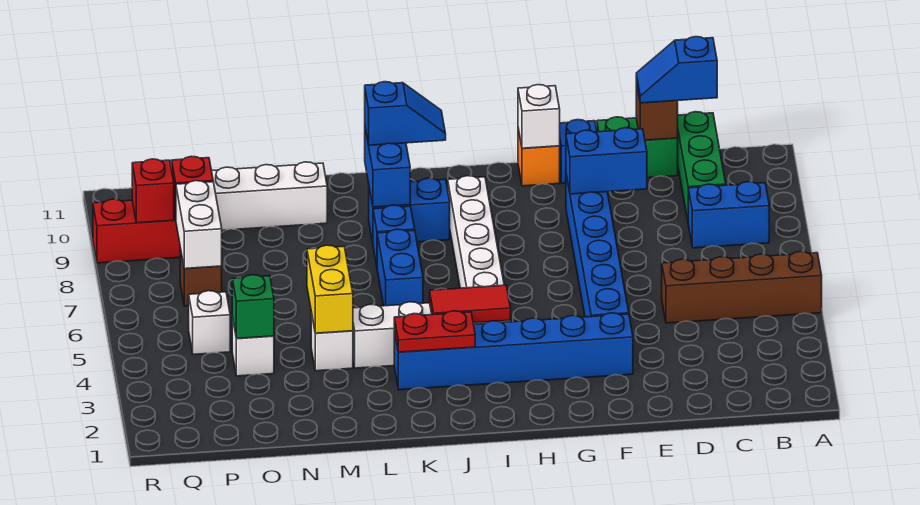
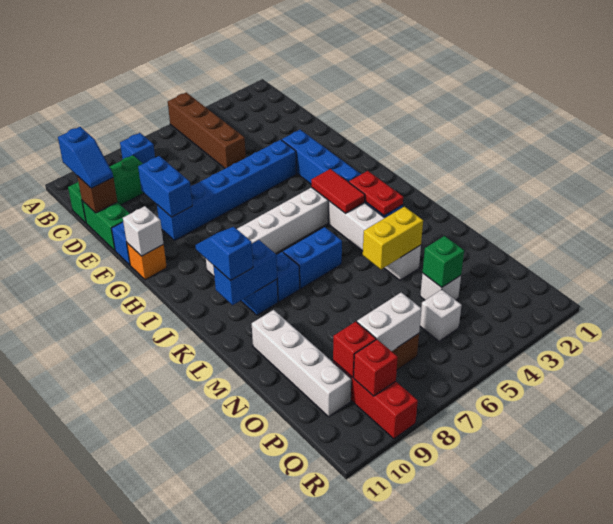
blue brick B8:C8 level 1 -> blue brick B8 level 1

